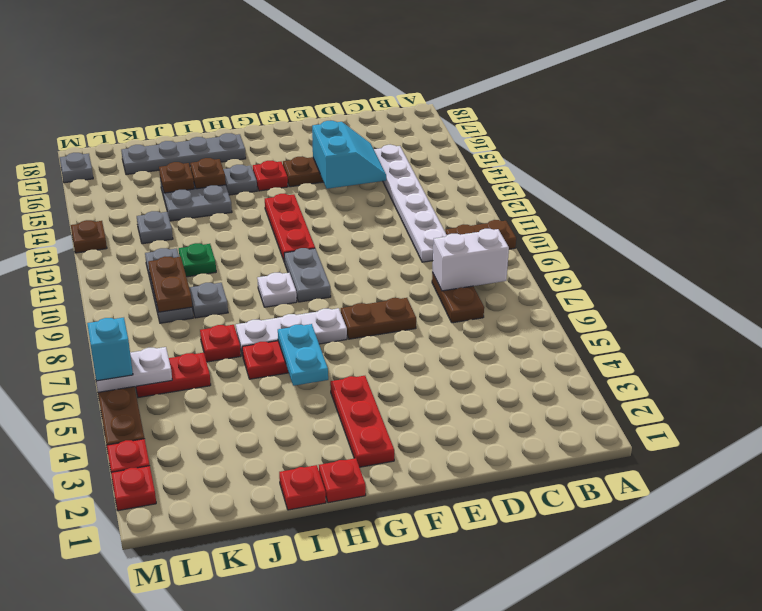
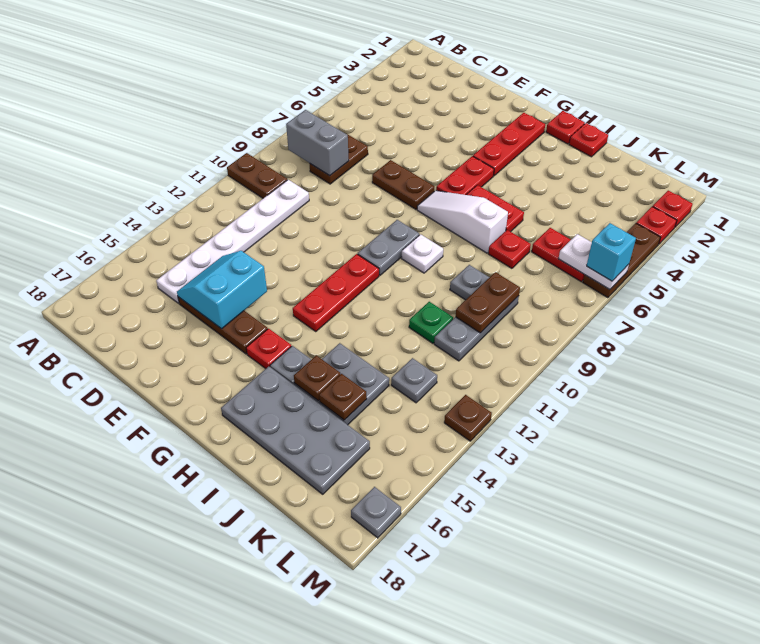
white brick B8:C8 level 2 -> grey brick B8:C8 level 2
none -> red plate G5:G6 level 1
white plate G7:I7 level 1 -> white slope G7:I7 level 1 top I
cyan plate H5:H6 level 2 -> none
grey plate H17:K17 level 1 -> grey plate H16:K17 level 1

